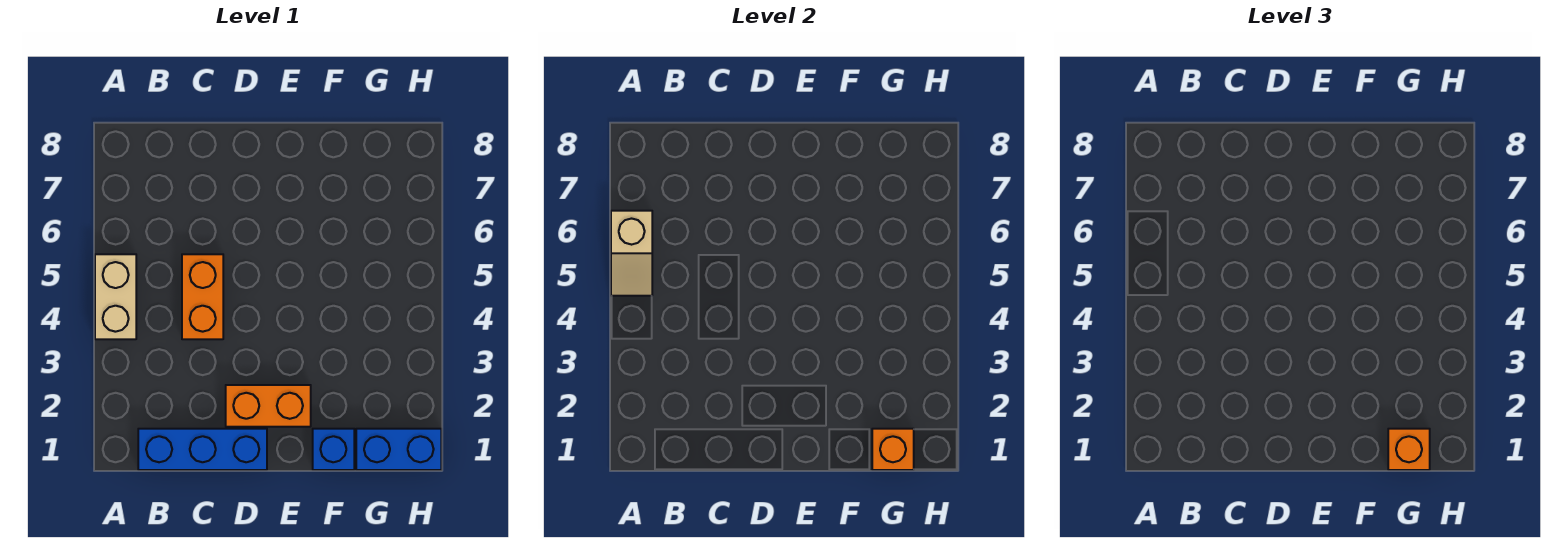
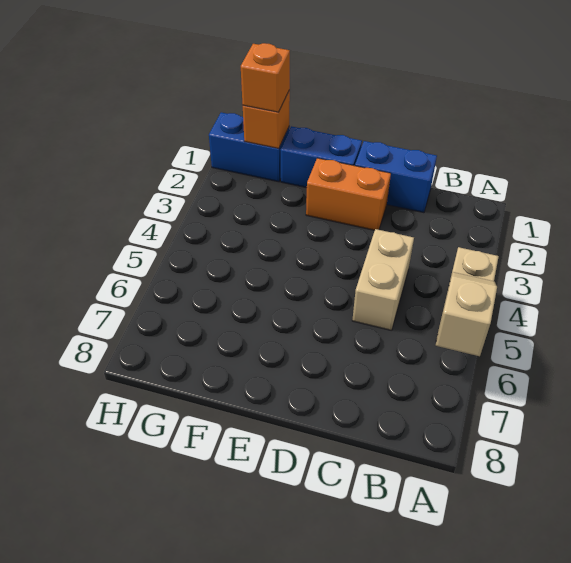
blue brick B1:D1 level 1 -> blue brick C1:D1 level 1
orange brick C4:C5 level 1 -> tan brick C4:C5 level 1
blue brick F1 level 1 -> blue brick E1:F1 level 1

